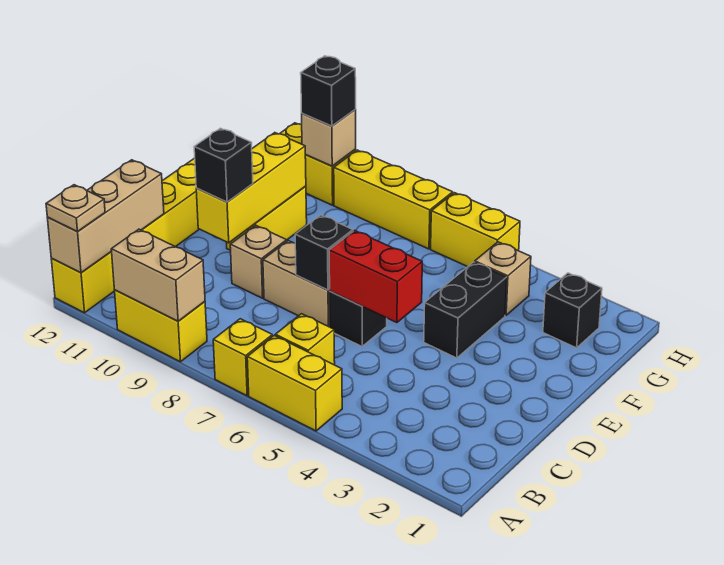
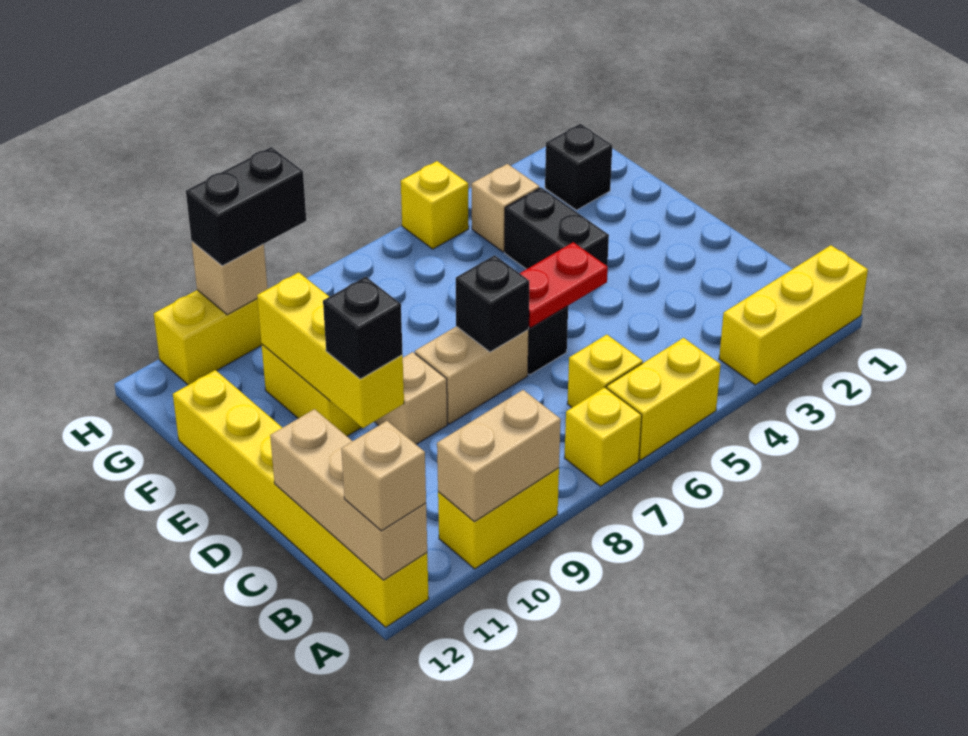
tan plate A12 level 3 -> tan brick A12 level 3
red brick D5:D6 level 2 -> red plate D5:D6 level 2
yellow brick H5:H6 level 1 -> yellow brick H5 level 1
yellow brick H7:H9 level 1 -> yellow brick A1:A3 level 1
black brick H10 level 3 -> black brick H9:H10 level 3

